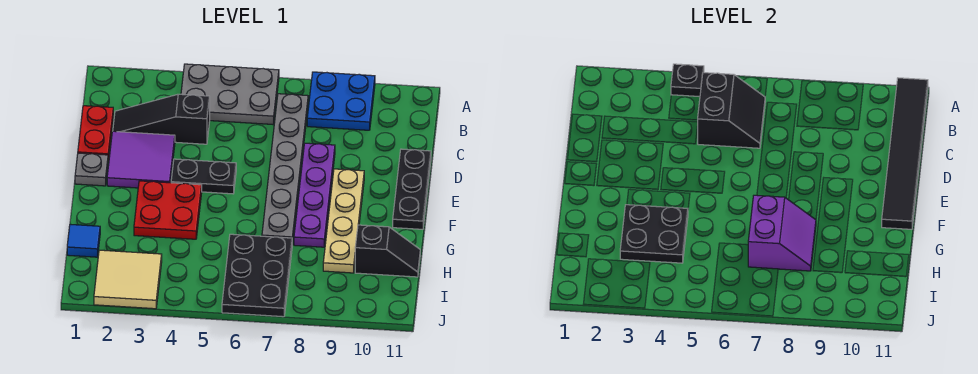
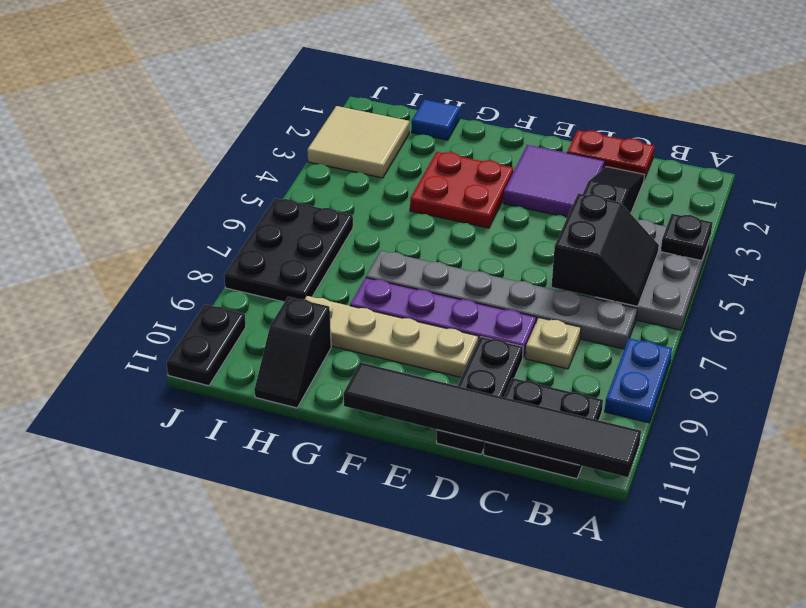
blue plate A8:B9 level 1 -> blue plate A8:A9 level 1
black slope B5:C6 level 2 top 5 -> black slope B5:C6 level 2 top C
none -> tan plate C8 level 1
black plate D11:F11 level 1 -> black plate D9:D11 level 1
grey plate E1 level 1 -> none
black plate E4:E5 level 1 -> black plate J10:J11 level 1
black plate G3:H4 level 2 -> black plate B10:C11 level 1
purple slope G7:H8 level 2 top 7 -> none
black plate H6:J7 level 1 -> black plate I6:J8 level 1

